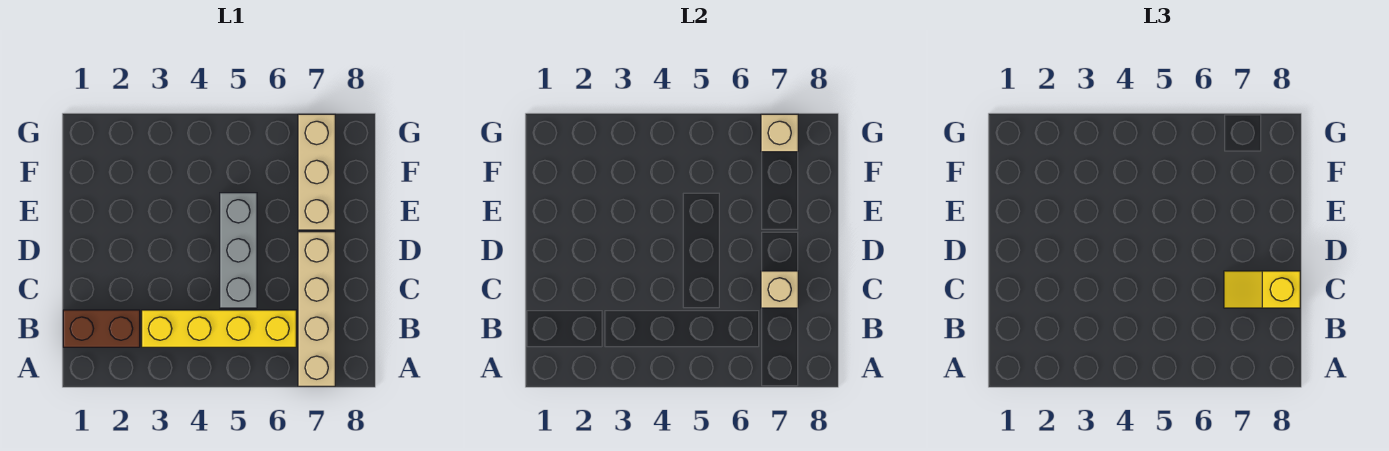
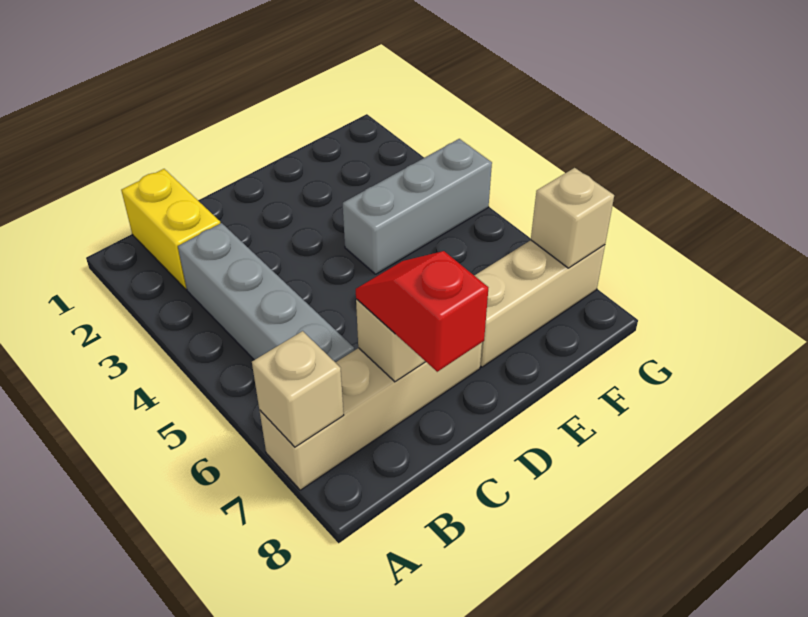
none -> tan brick A7 level 2
brown brick B1:B2 level 1 -> yellow brick B1:B2 level 1
yellow brick B3:B6 level 1 -> grey brick B3:B6 level 1
grey brick C5:E5 level 1 -> grey brick E4:G4 level 1
yellow slope C7:C8 level 3 top 8 -> red slope C7:C8 level 3 top 8

